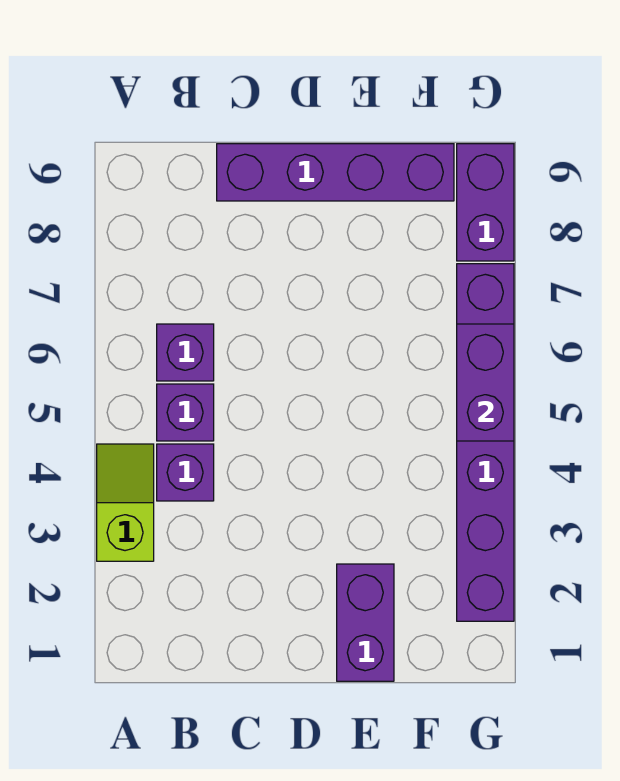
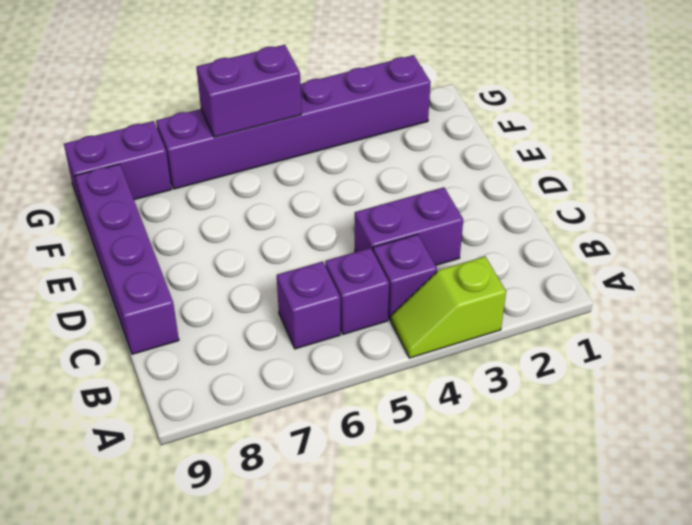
purple brick E1:E2 level 1 -> purple brick C3:C4 level 1

